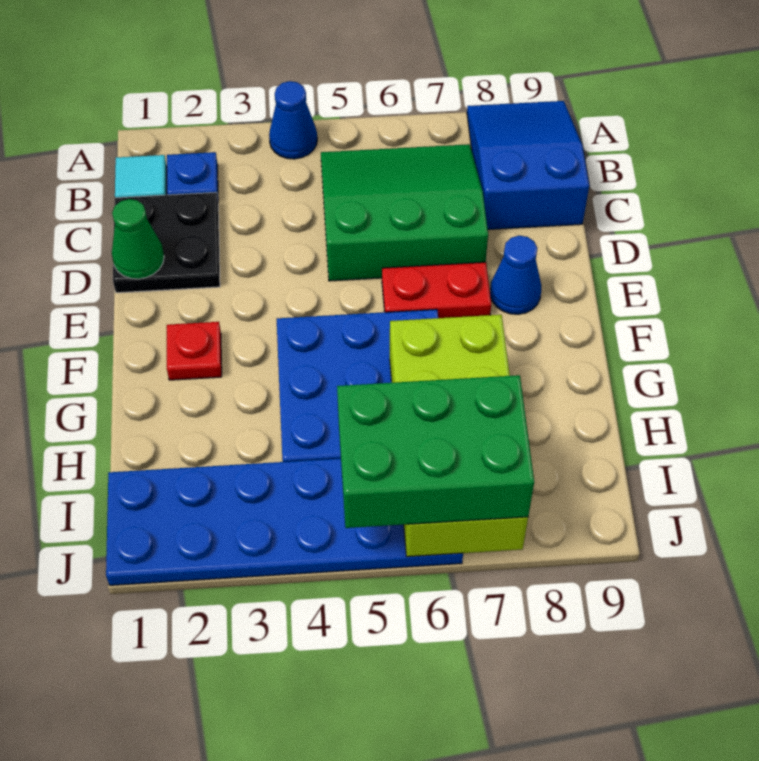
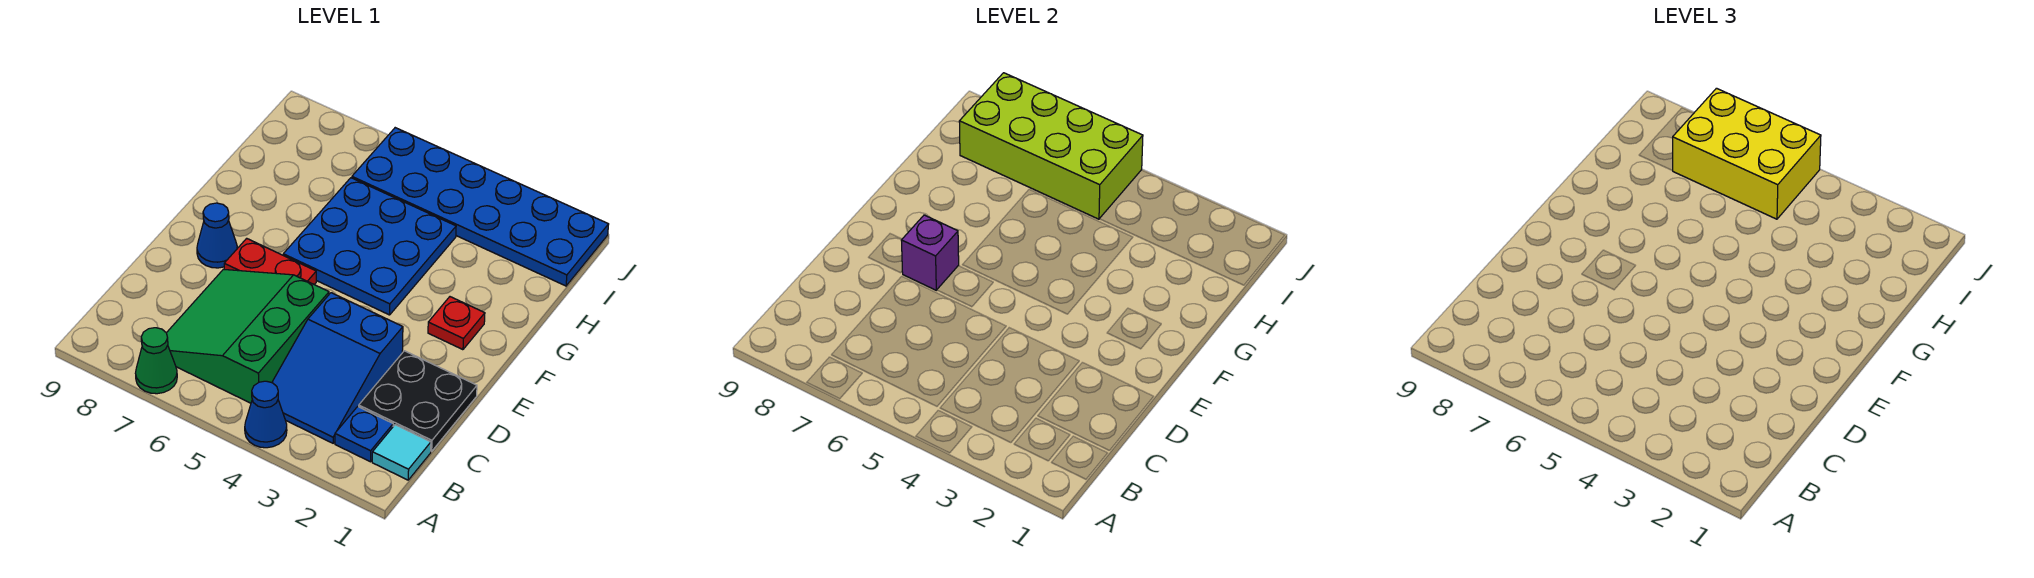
blue slope A8:C9 level 1 top C -> blue slope B3:D4 level 1 top D
green slope B5:D7 level 1 top D -> green slope B5:D7 level 1 top 5
green cone D1 level 2 -> green cone A7 level 1
none -> purple brick E7 level 2
lime brick G6:J7 level 2 -> lime brick I5:J8 level 2
green brick I5:J7 level 3 -> yellow brick I5:J7 level 3

